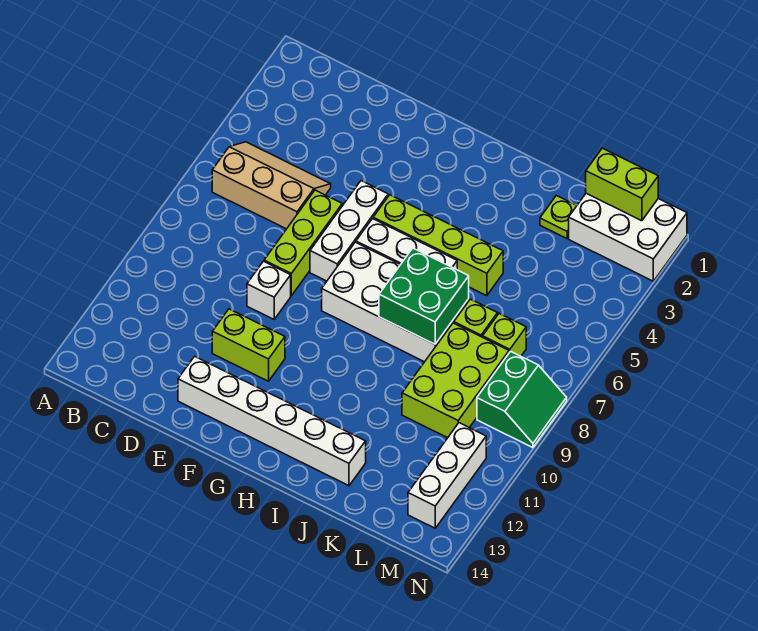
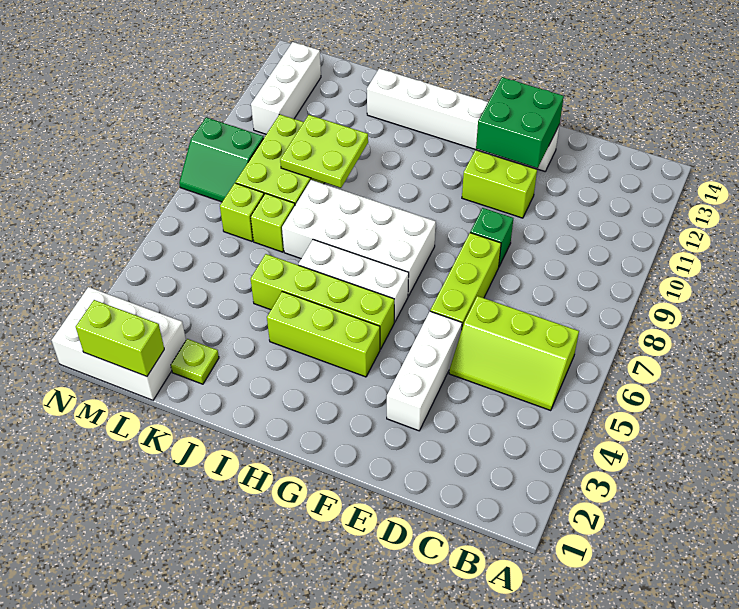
tan slope B5:D6 level 1 top 6 -> lime slope B5:D6 level 1 top 6
white brick E9 level 1 -> green brick E9 level 1
white brick F5:F7 level 1 -> white brick E3:E5 level 1
none -> lime brick G4:I4 level 1
green brick I7:J8 level 2 -> green brick E12:F13 level 2
none -> lime plate J9:K10 level 2
green slope M8:N9 level 1 top M -> green slope M8:N9 level 1 top 9

